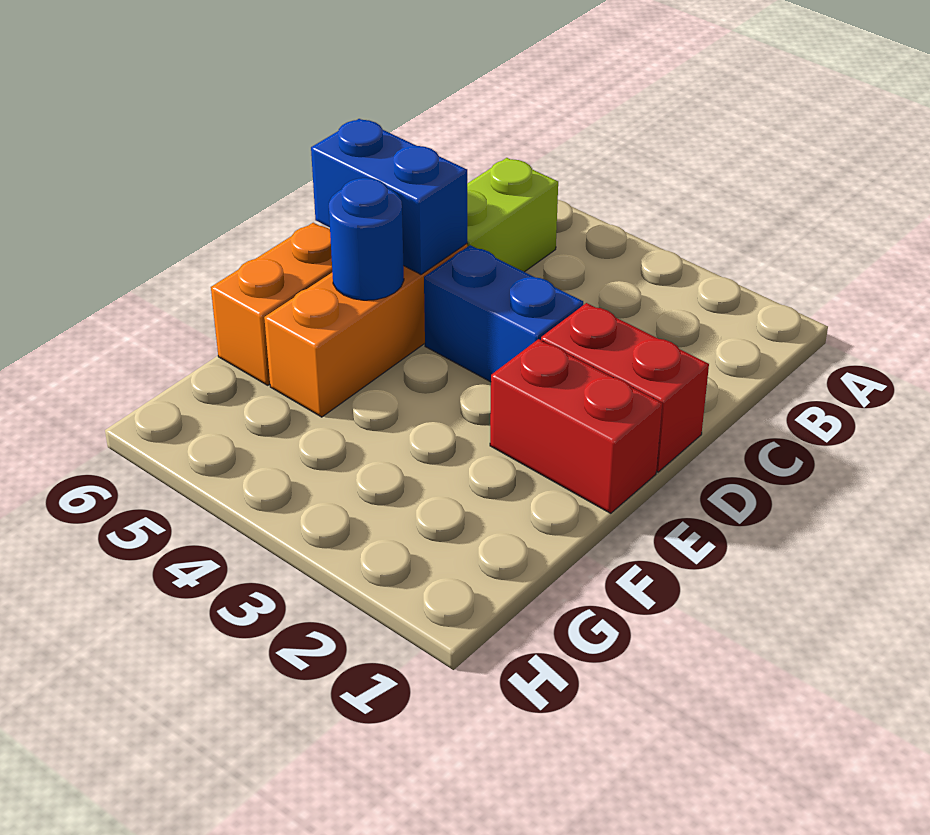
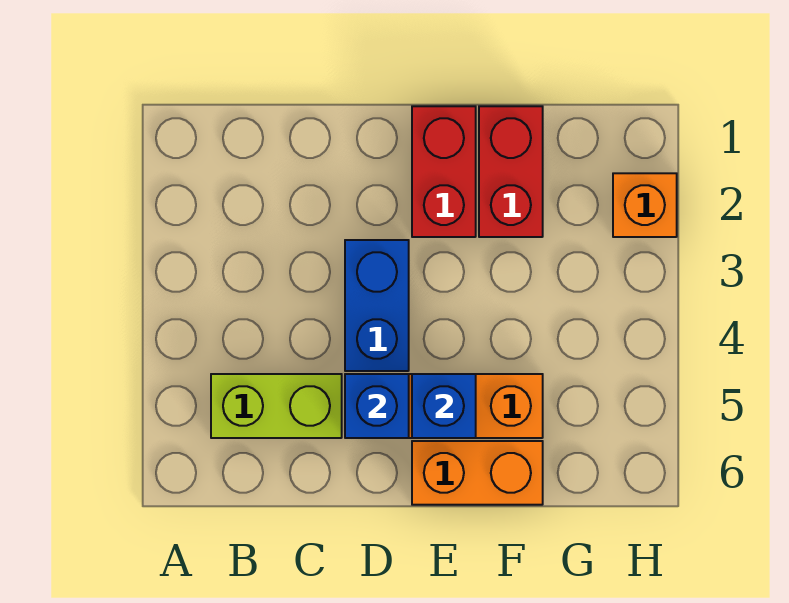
red brick D1:D2 level 1 -> red brick F1:F2 level 1
blue brick D5:D6 level 2 -> blue brick D5 level 2
blue round brick E5 level 2 -> blue brick E5 level 2
none -> orange brick H2 level 1

